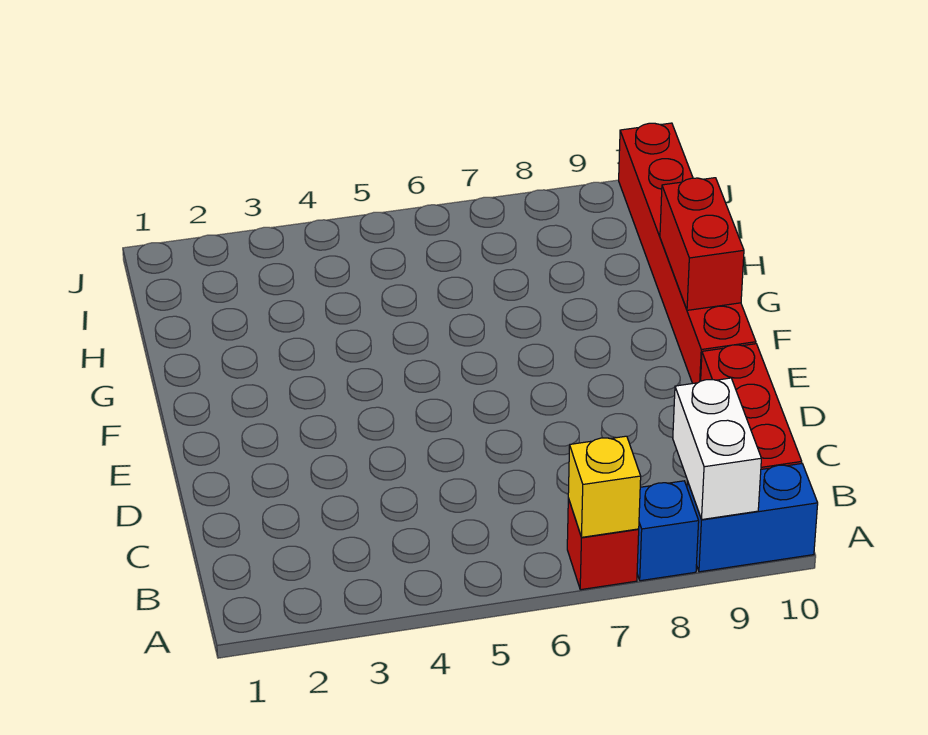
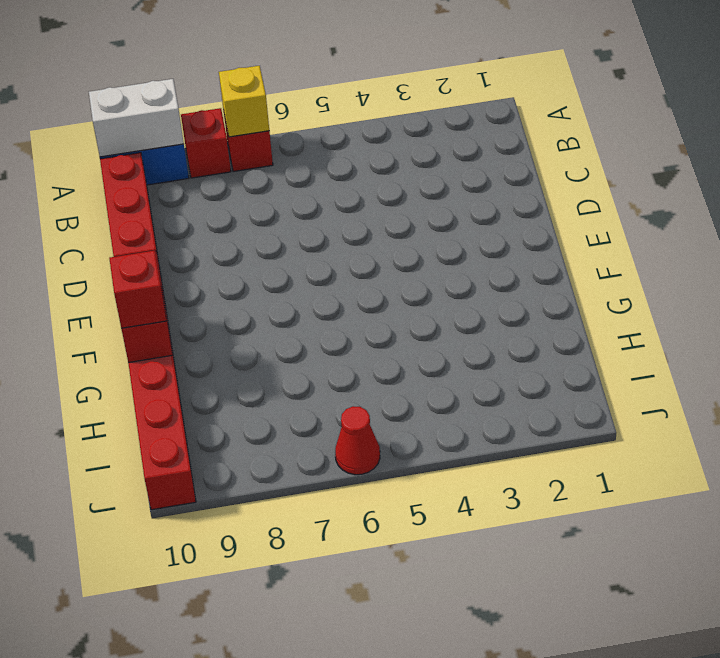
blue brick A8 level 1 -> red brick A8 level 1
white brick A9:B9 level 2 -> white brick A9:A10 level 2
none -> red brick G10 level 3
none -> red cone J6 level 1

